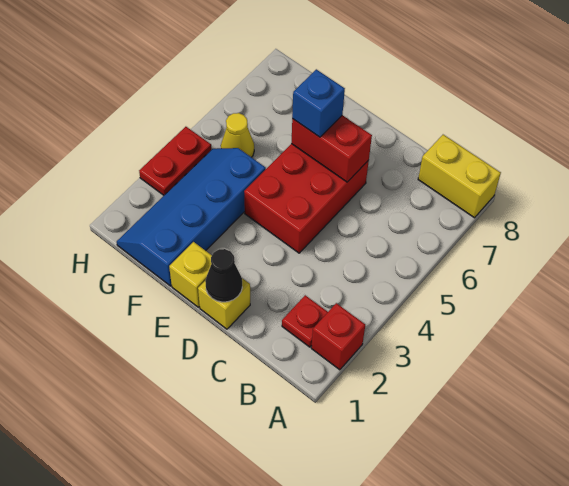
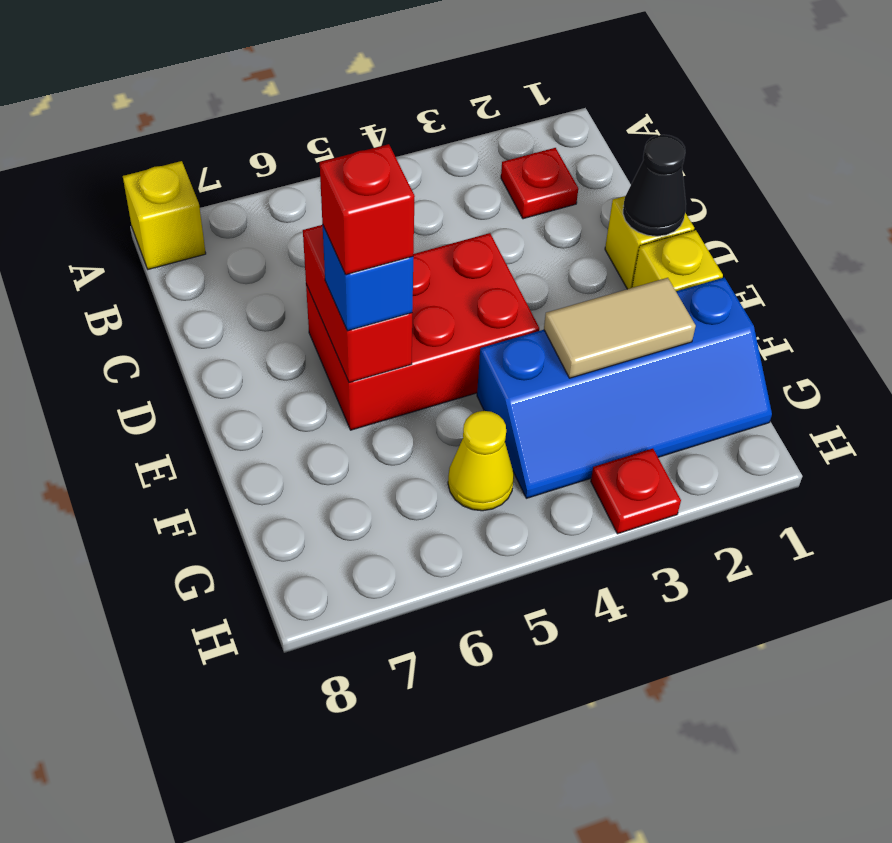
red brick A2 level 1 -> red brick E6 level 4
yellow brick A8:B8 level 1 -> yellow brick A8 level 1
none -> tan tile F2:F3 level 2
red plate H3:H4 level 1 -> red plate H3 level 1

